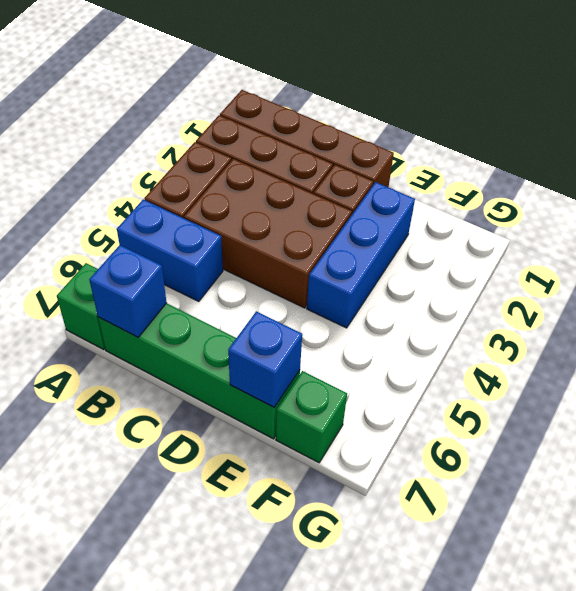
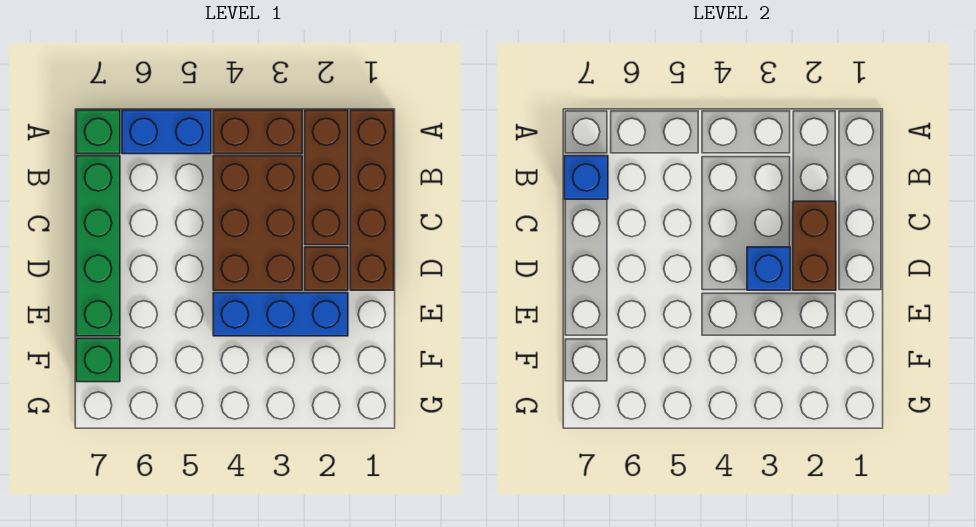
blue brick A5:B5 level 1 -> blue brick A5:A6 level 1
none -> brown brick C2:D2 level 2
blue brick E7 level 2 -> blue brick D3 level 2

